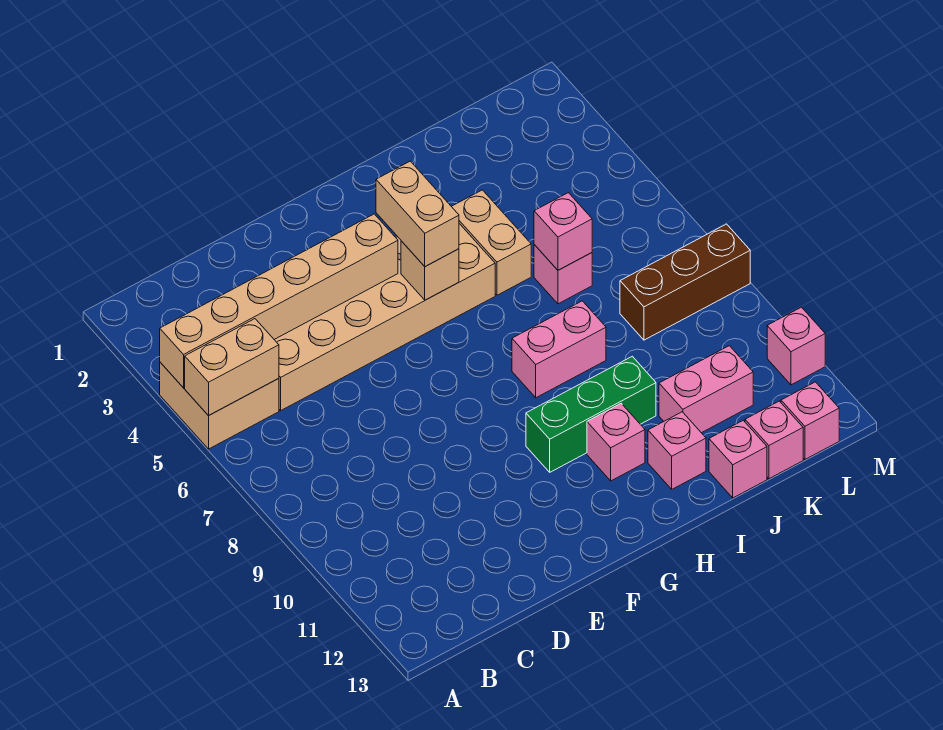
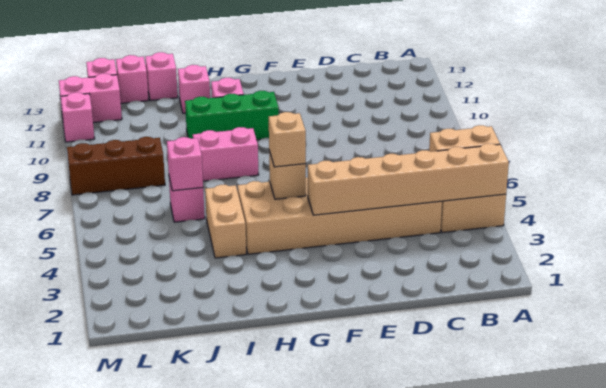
tan brick G4:G5 level 3 -> tan brick G5 level 3
pink brick J11:K11 level 1 -> pink brick L12:M12 level 1

